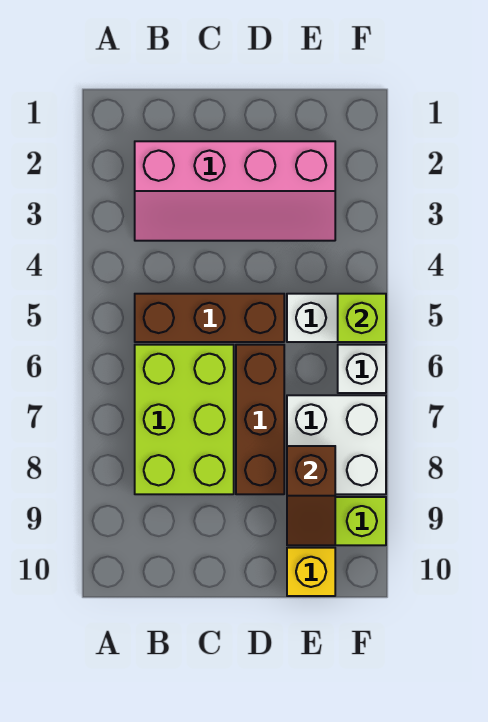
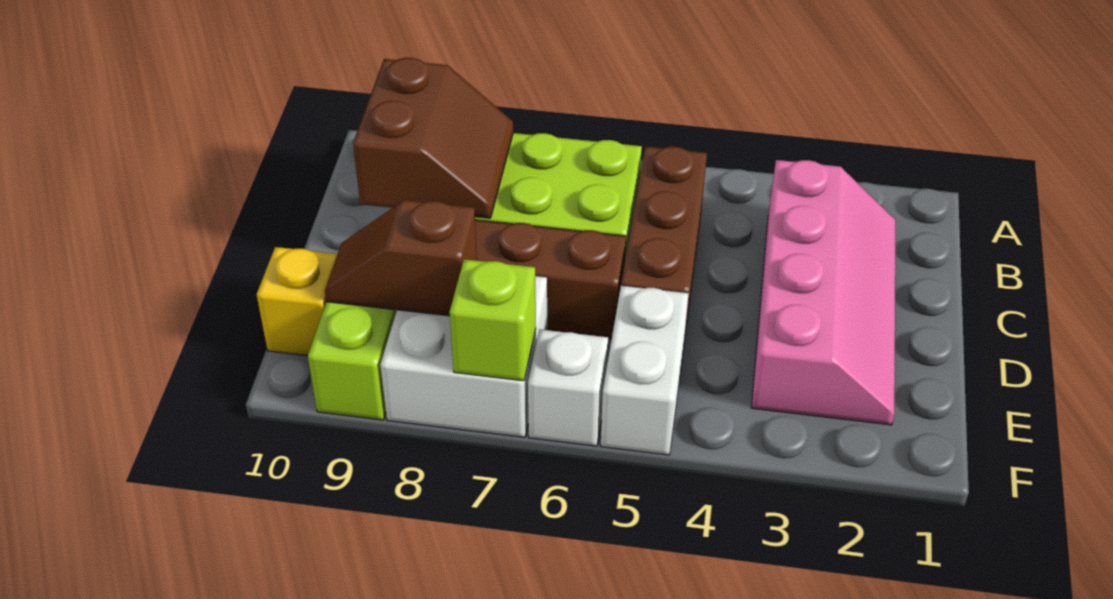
pink slope B2:E3 level 1 top 2 -> pink slope B2:E3 level 1 top 3
none -> brown slope B8:C9 level 2 top 9
lime brick F5 level 2 -> lime brick F7 level 2

